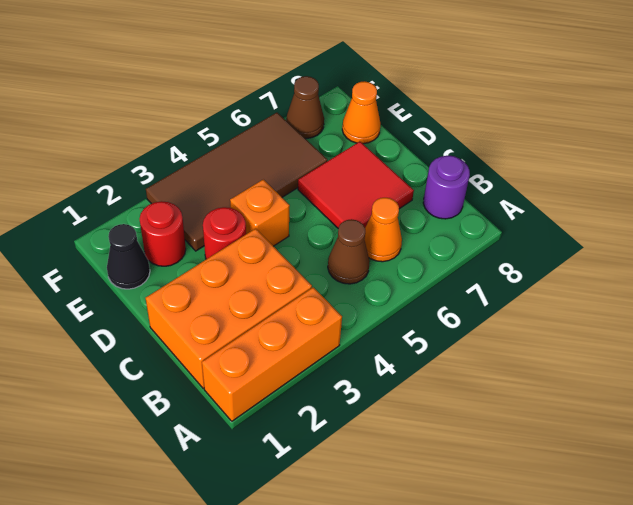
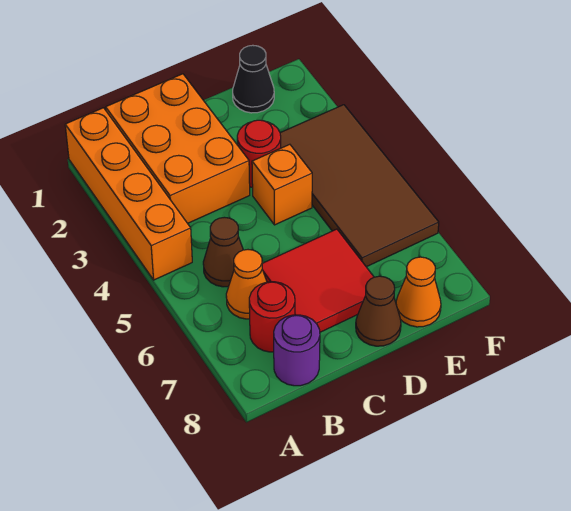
orange brick A1:A3 level 1 -> orange brick A1:A4 level 1
red round brick E2 level 1 -> red round brick B7 level 1
brown cone F7 level 1 -> brown cone D8 level 1

